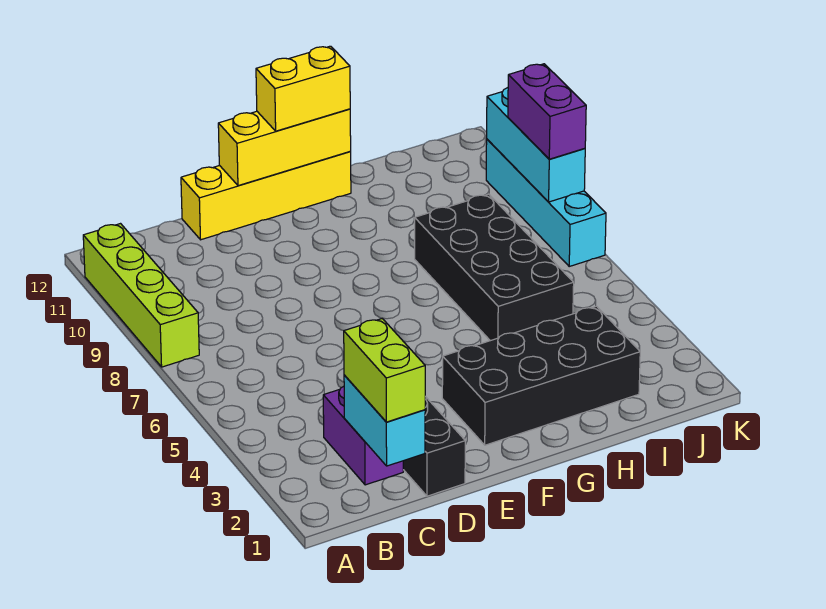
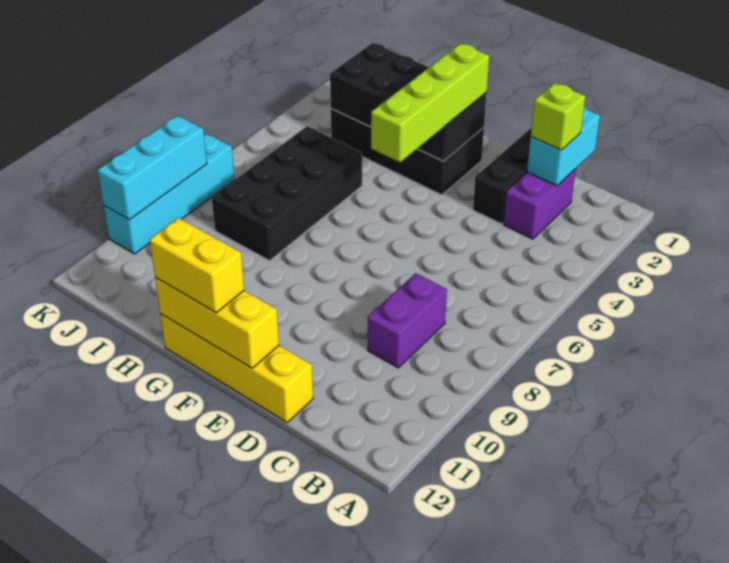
lime brick A8:A11 level 1 -> lime brick F2:F5 level 3
lime brick C1:C2 level 3 -> lime brick C2 level 3
none -> black brick F2:I3 level 2
purple brick K8:K9 level 3 -> purple brick C8:C9 level 1

